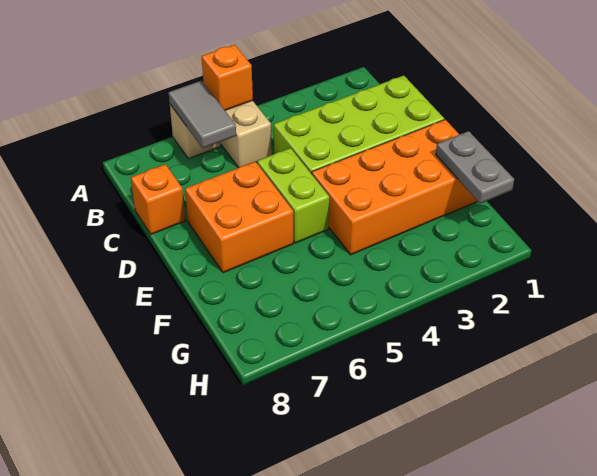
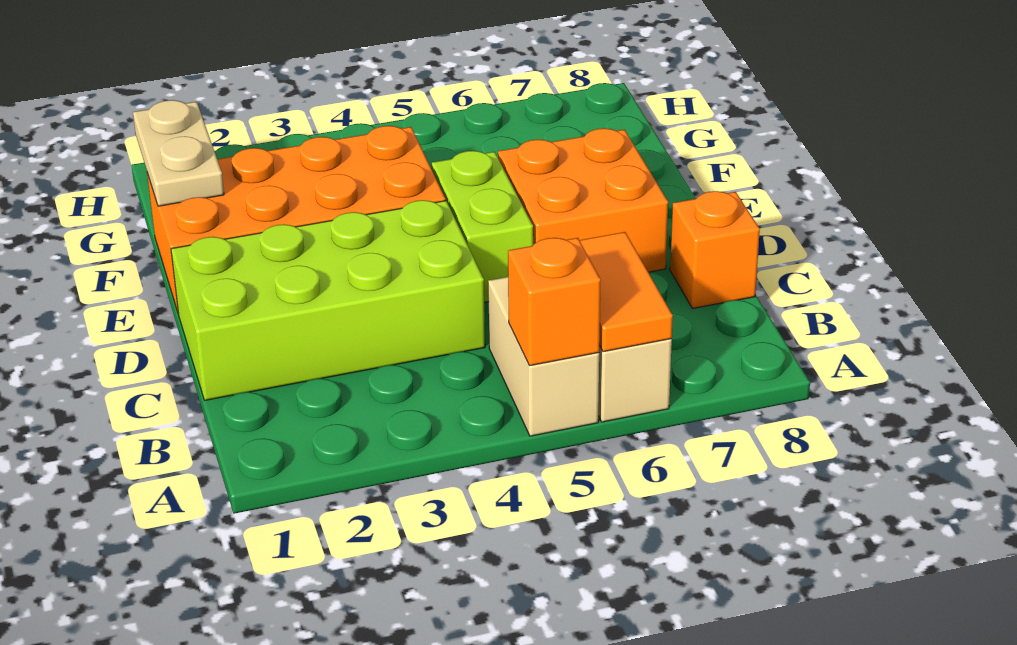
grey tile A6:B6 level 2 -> orange tile A6:B6 level 2
grey plate F1:G1 level 2 -> tan plate F1:G1 level 2

